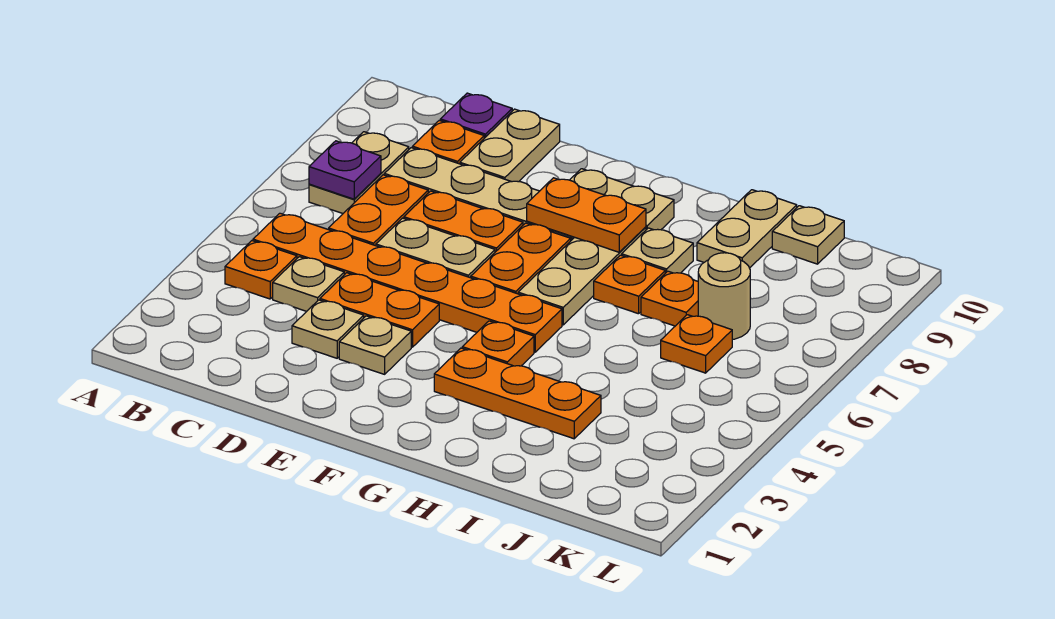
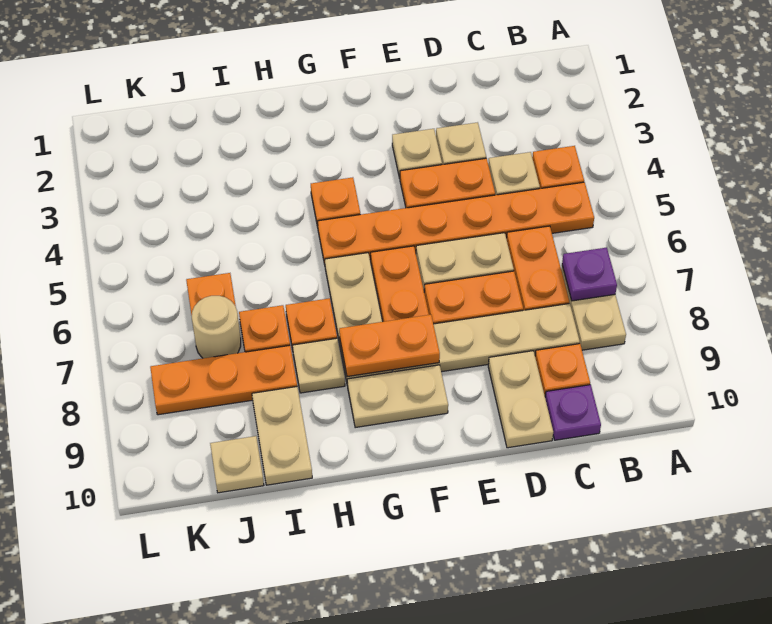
orange plate G3:I3 level 1 -> orange plate I8:K8 level 1

